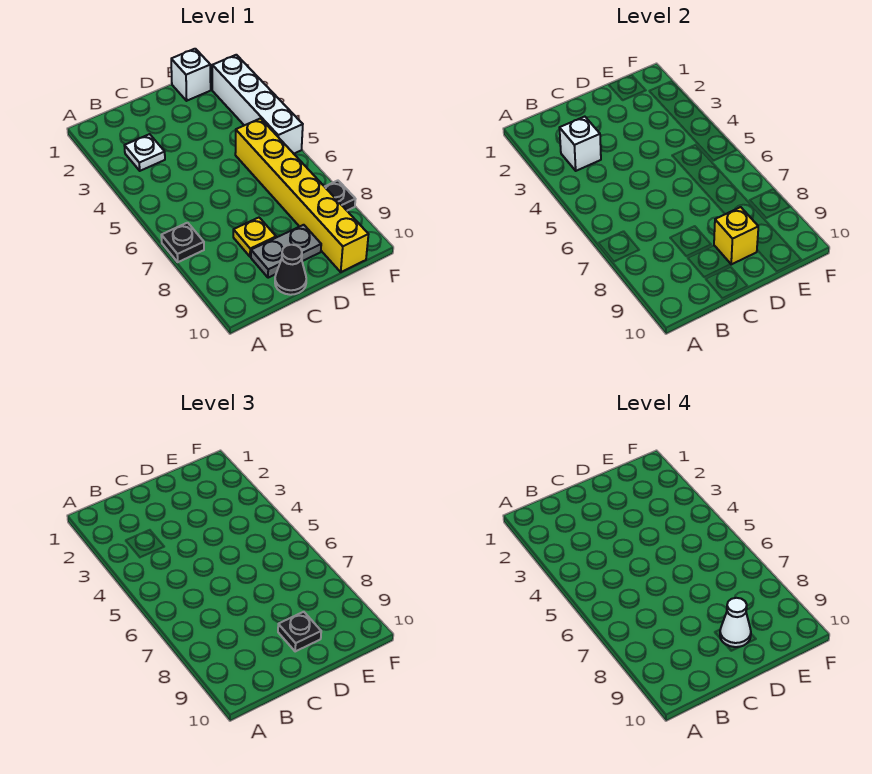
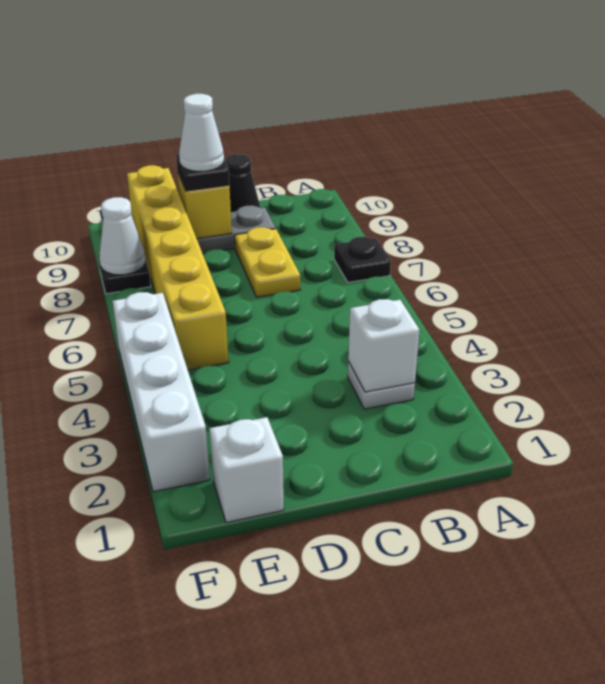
yellow plate C8 level 1 -> yellow plate C7:C8 level 1
none -> white cone F8 level 2

